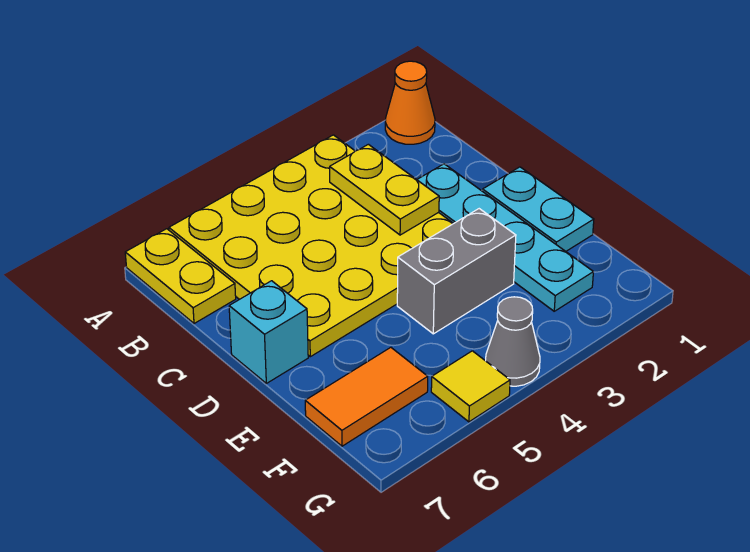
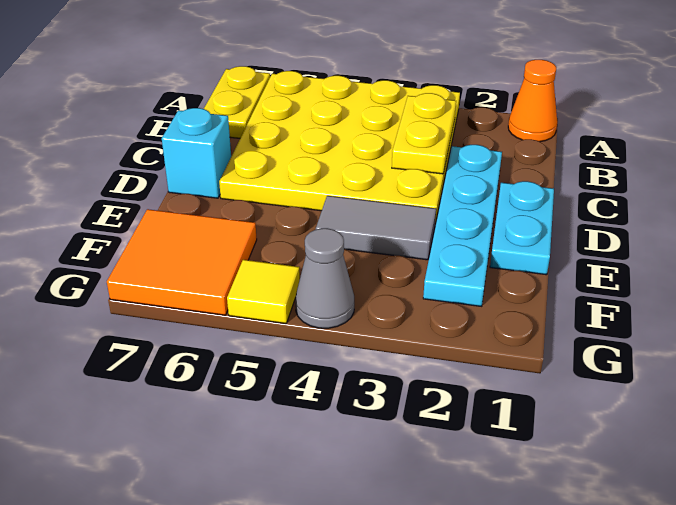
grey brick E3:E4 level 1 -> grey tile E3:E4 level 1
orange tile F6:F7 level 1 -> orange tile F6:G7 level 1

